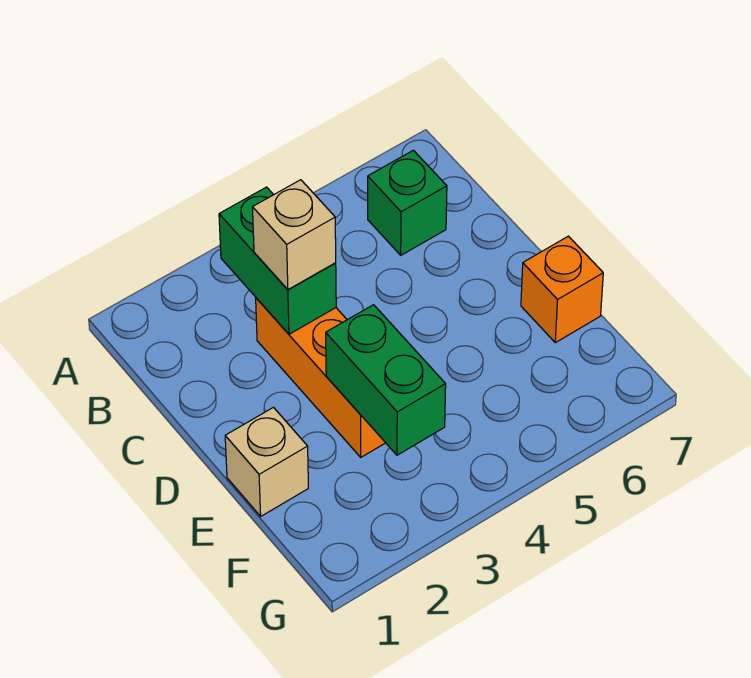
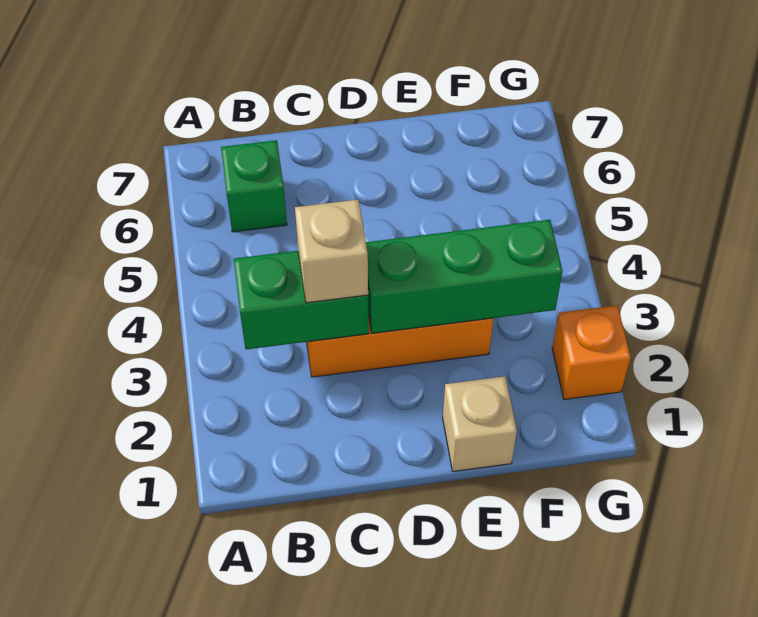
green brick E3:F3 level 2 -> green brick D3:F3 level 2
orange brick E7 level 1 -> orange brick G2 level 1

